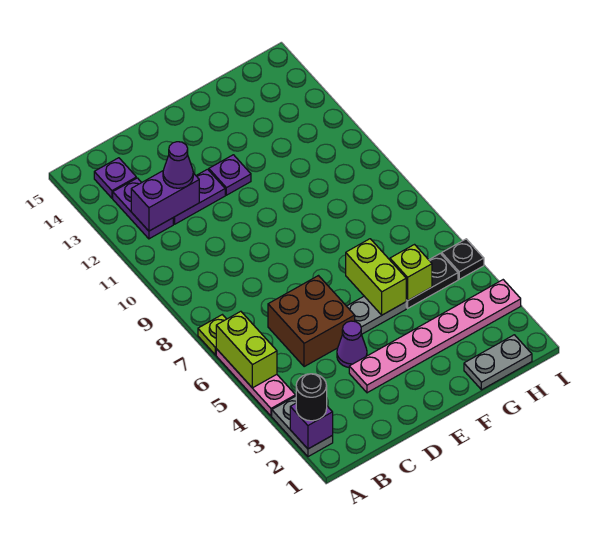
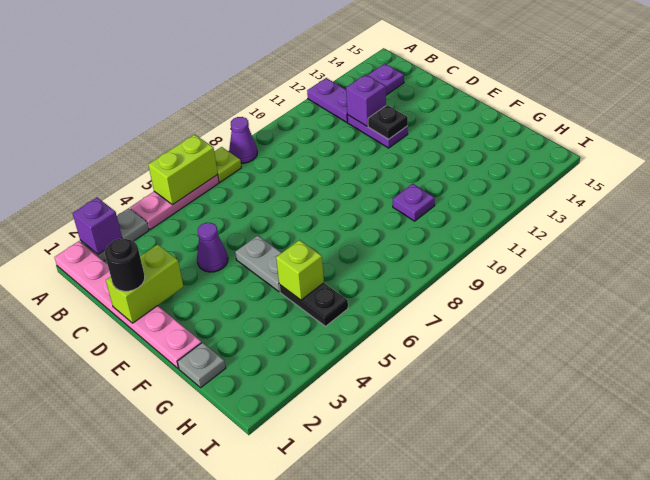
black round brick A2 level 3 -> black round brick D1 level 3
purple plate B12:B13 level 1 -> purple plate A12:B12 level 1
purple brick B12:C12 level 2 -> purple brick C12 level 2
brown brick C5:D6 level 1 -> none
purple cone C12 level 3 -> purple cone A8 level 1
pink plate D3:I3 level 1 -> pink plate A1:F1 level 1
purple plate E12 level 1 -> purple plate G10 level 1
lime brick F5:F6 level 2 -> lime brick D1:D2 level 2
grey plate G1:H1 level 1 -> grey plate G1 level 1
black plate I5 level 1 -> black plate D12 level 2

